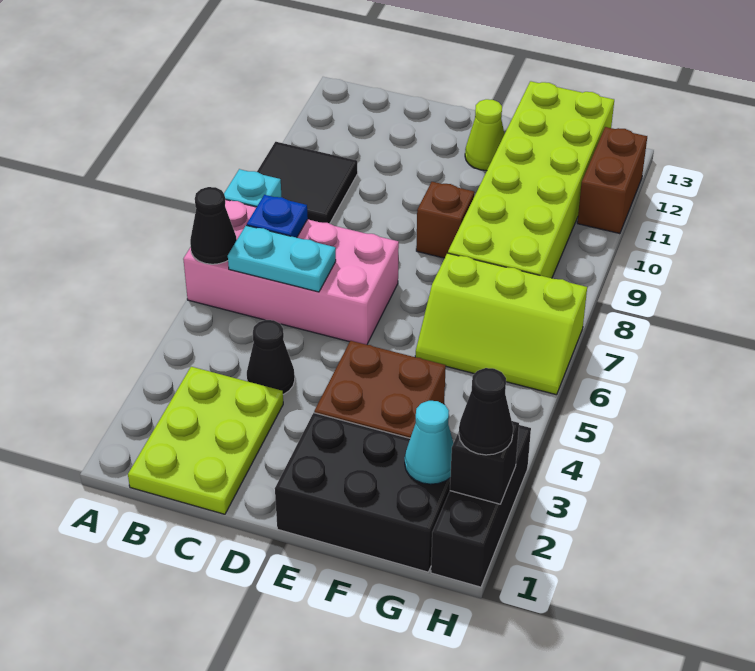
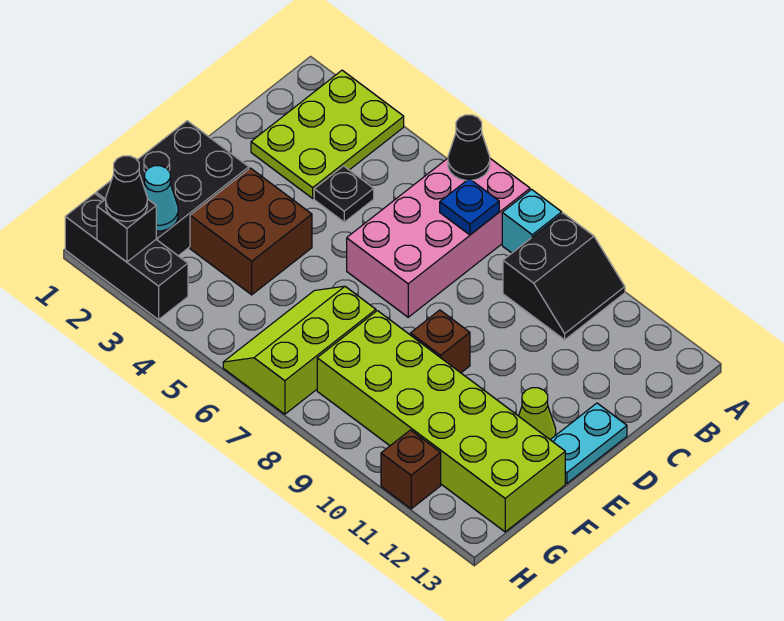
black tile A9:B10 level 1 -> black slope A9:B10 level 1 top 9
lime plate B1:C3 level 1 -> lime plate A2:C3 level 1
cyan plate B6:C6 level 2 -> cyan plate D13:E13 level 1
black cone C4 level 1 -> black plate C4 level 1
brown brick H11:H12 level 1 -> brown brick H11 level 1

